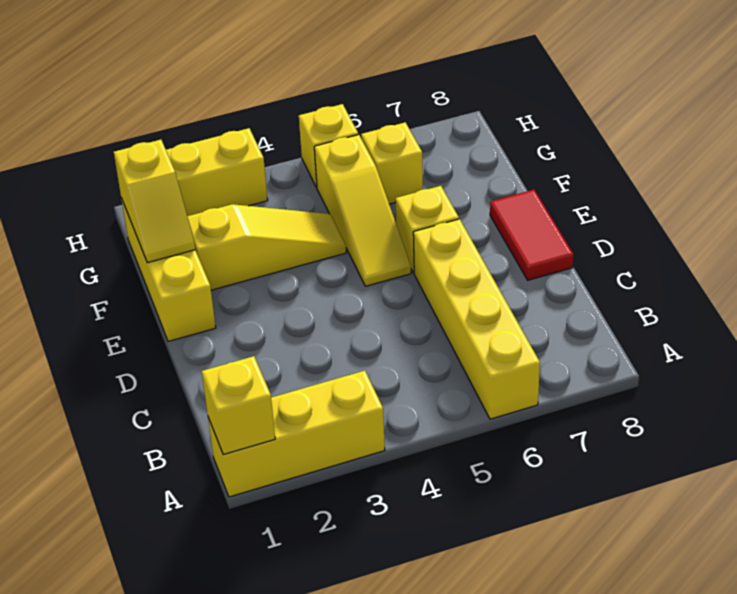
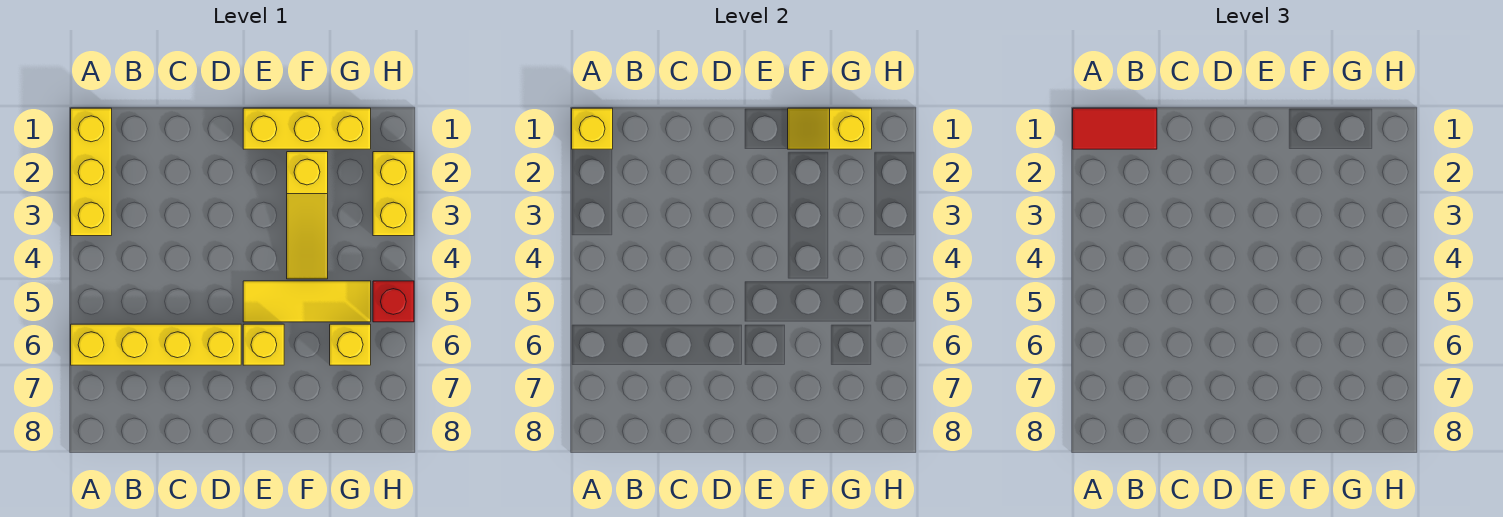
red tile D8:E8 level 1 -> red tile A1:B1 level 3
yellow slope E5:G5 level 1 top G -> yellow tile E5:G5 level 1
yellow brick H5 level 1 -> red brick H5 level 1

